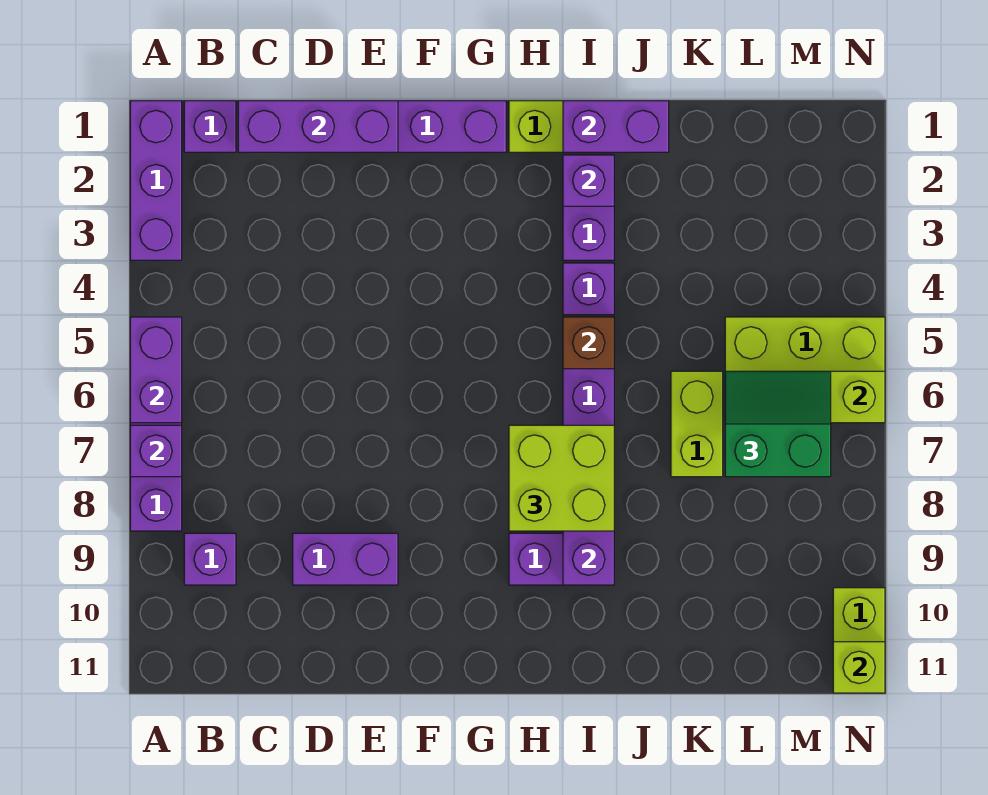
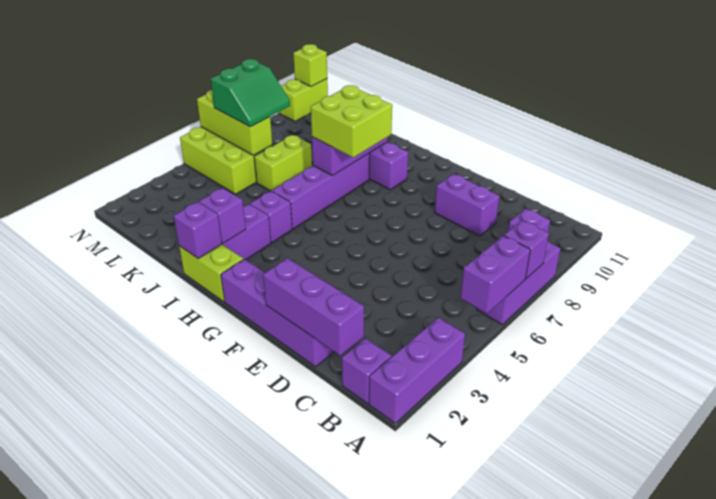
purple brick I1:J1 level 2 -> purple brick I1 level 2
brown brick I5 level 2 -> none
green slope L6:M7 level 3 top 7 -> green slope L6:M7 level 3 top M

